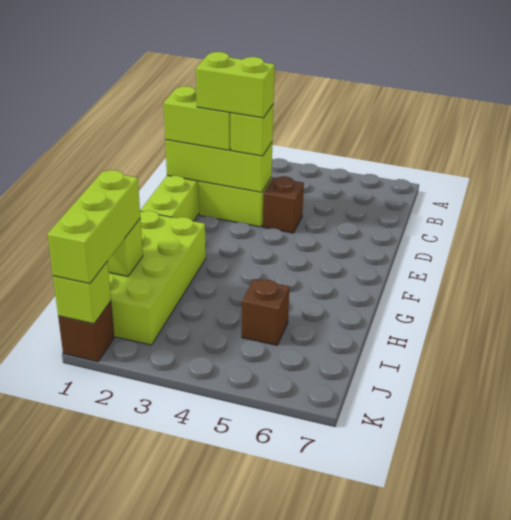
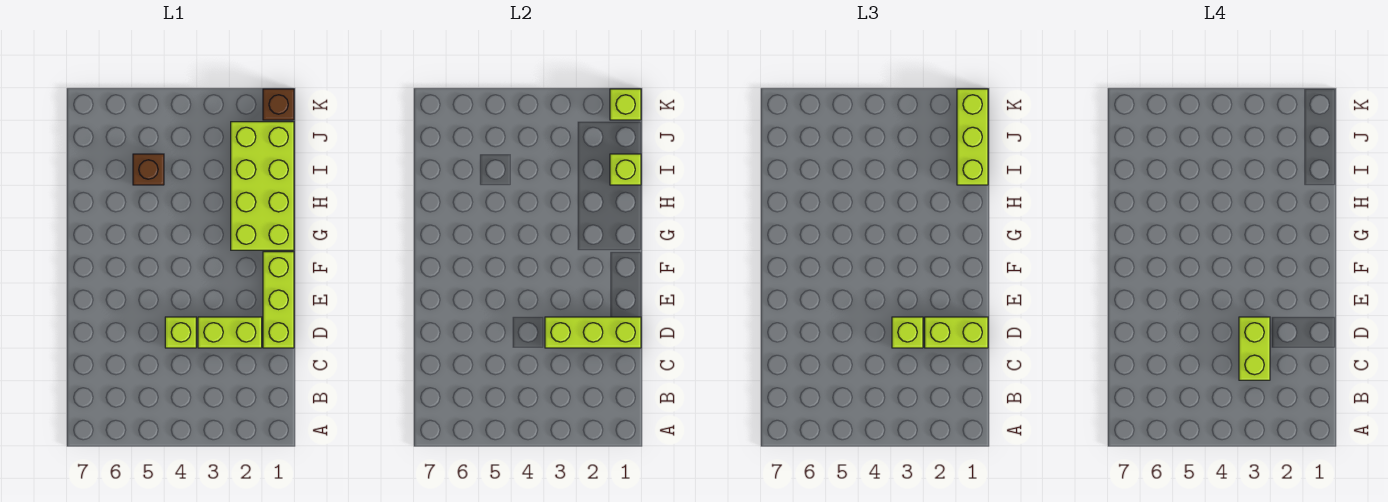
lime brick D2:D3 level 4 -> lime brick C3:D3 level 4
brown brick D4 level 1 -> lime brick D4 level 1

